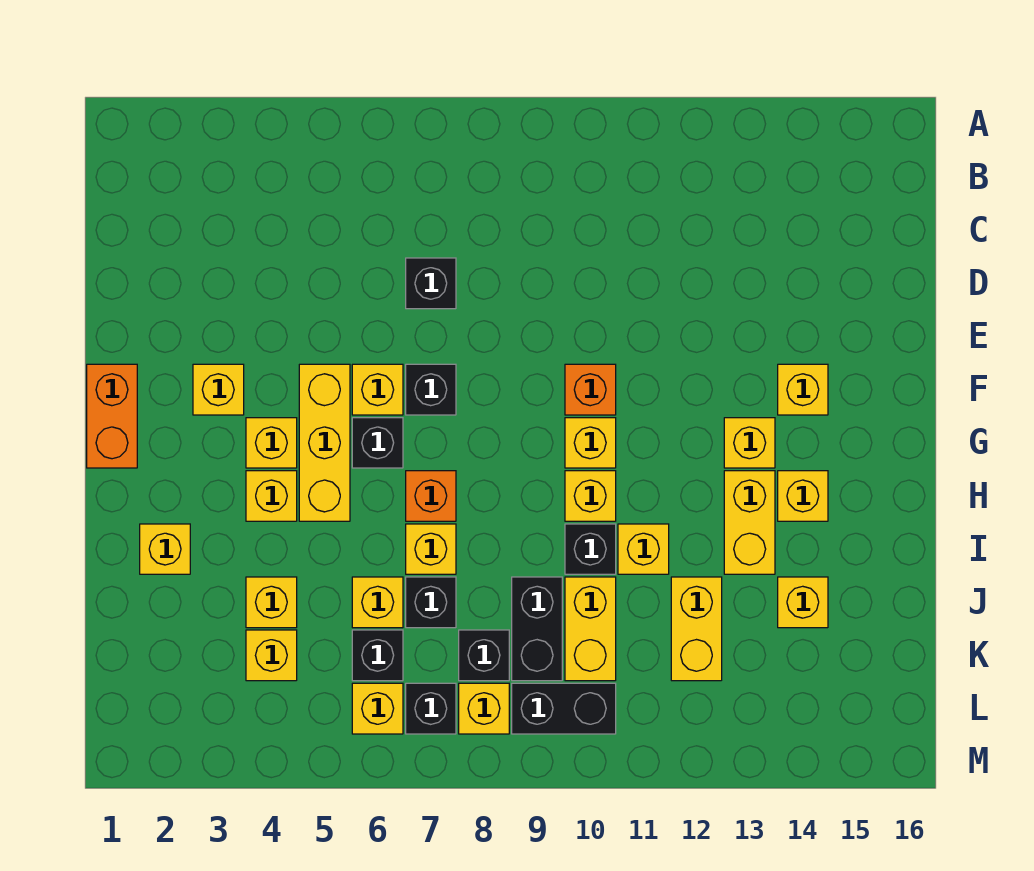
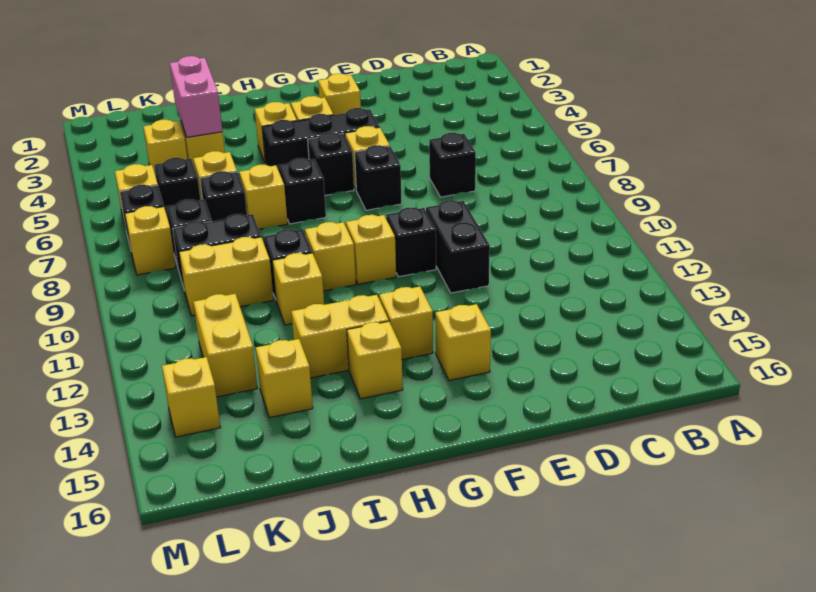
orange brick F1:G1 level 1 -> none
yellow brick F5:H5 level 1 -> black brick F5:H5 level 1
orange brick F10 level 1 -> black brick F10 level 1
orange brick H7 level 1 -> black brick H7 level 1
yellow brick I2 level 1 -> yellow brick L14 level 1
none -> pink brick J3:J4 level 2
yellow brick J12:K12 level 1 -> yellow brick K12:K13 level 1
black brick L9:L10 level 1 -> black brick E10:E11 level 1

